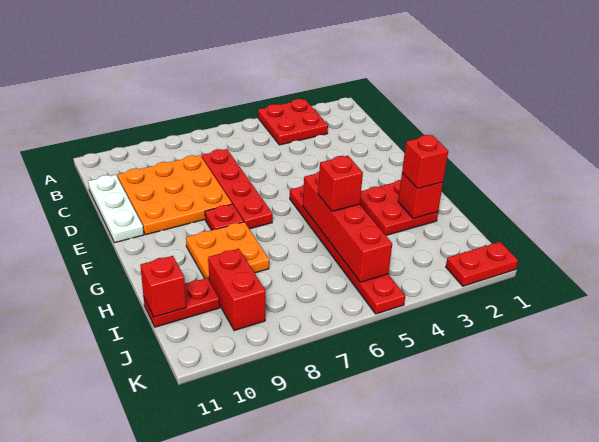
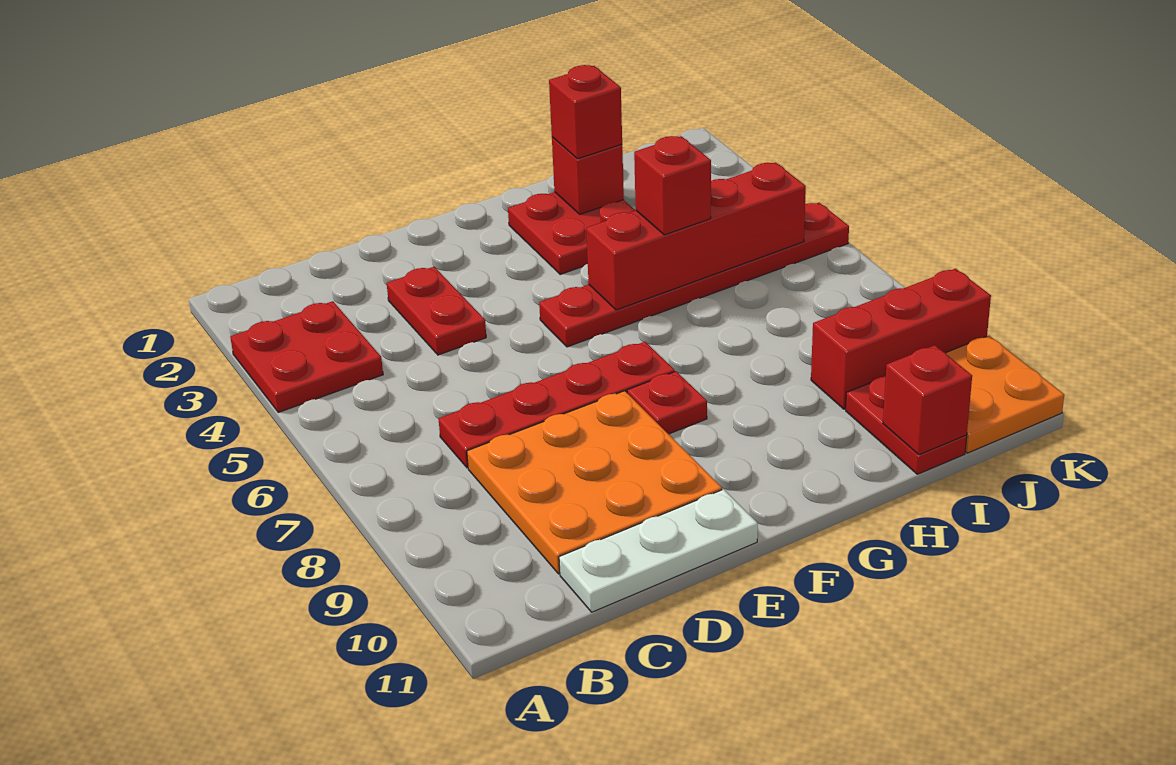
orange plate G8:H9 level 1 -> orange plate J10:K11 level 1
red brick I9:J9 level 1 -> red brick I9:K9 level 1
red plate K1:K2 level 1 -> red plate D3:D4 level 1

